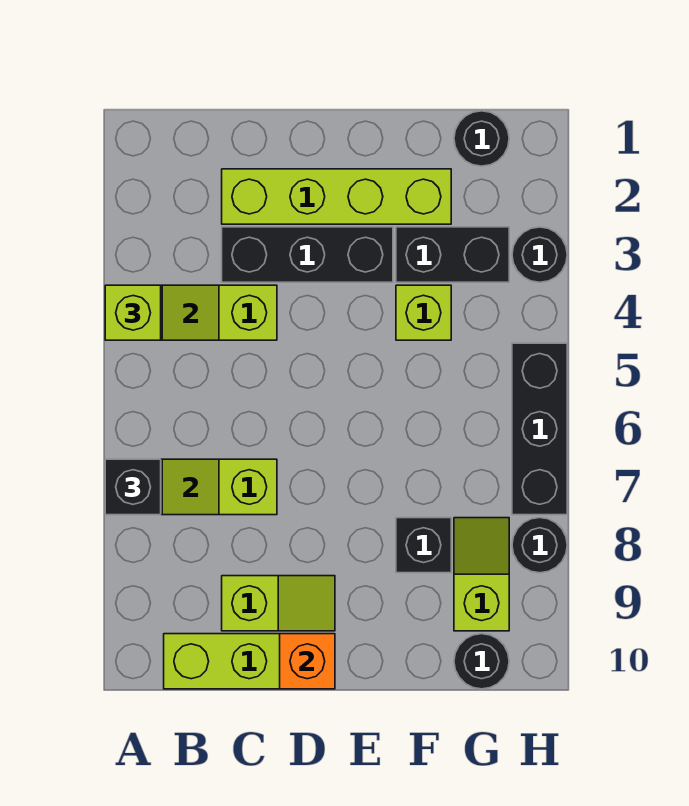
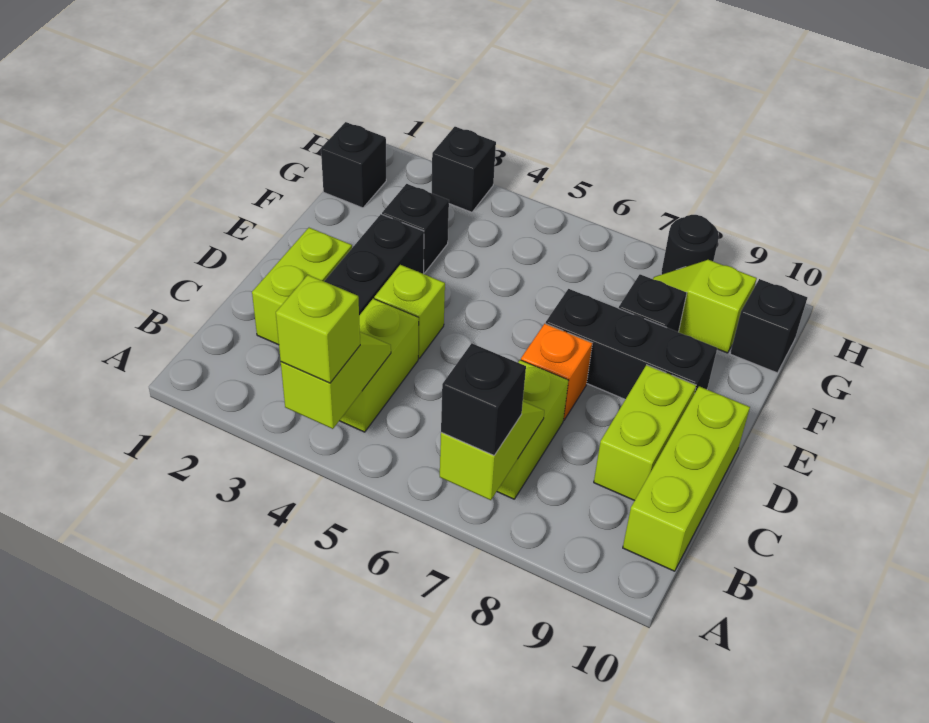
lime brick C2:F2 level 1 -> lime brick C2:D2 level 1
lime slope C9:D9 level 1 top C -> lime brick C9:D9 level 1
orange brick D10 level 2 -> orange brick D7 level 1
black brick F3:G3 level 1 -> black brick F3 level 1
lime brick F4 level 1 -> lime brick D4 level 1
black round brick G1 level 1 -> black brick G1 level 1
black round brick G10 level 1 -> black brick G10 level 1
black round brick H3 level 1 -> black brick H3 level 1
black brick H5:H7 level 1 -> black brick E7:E9 level 1

